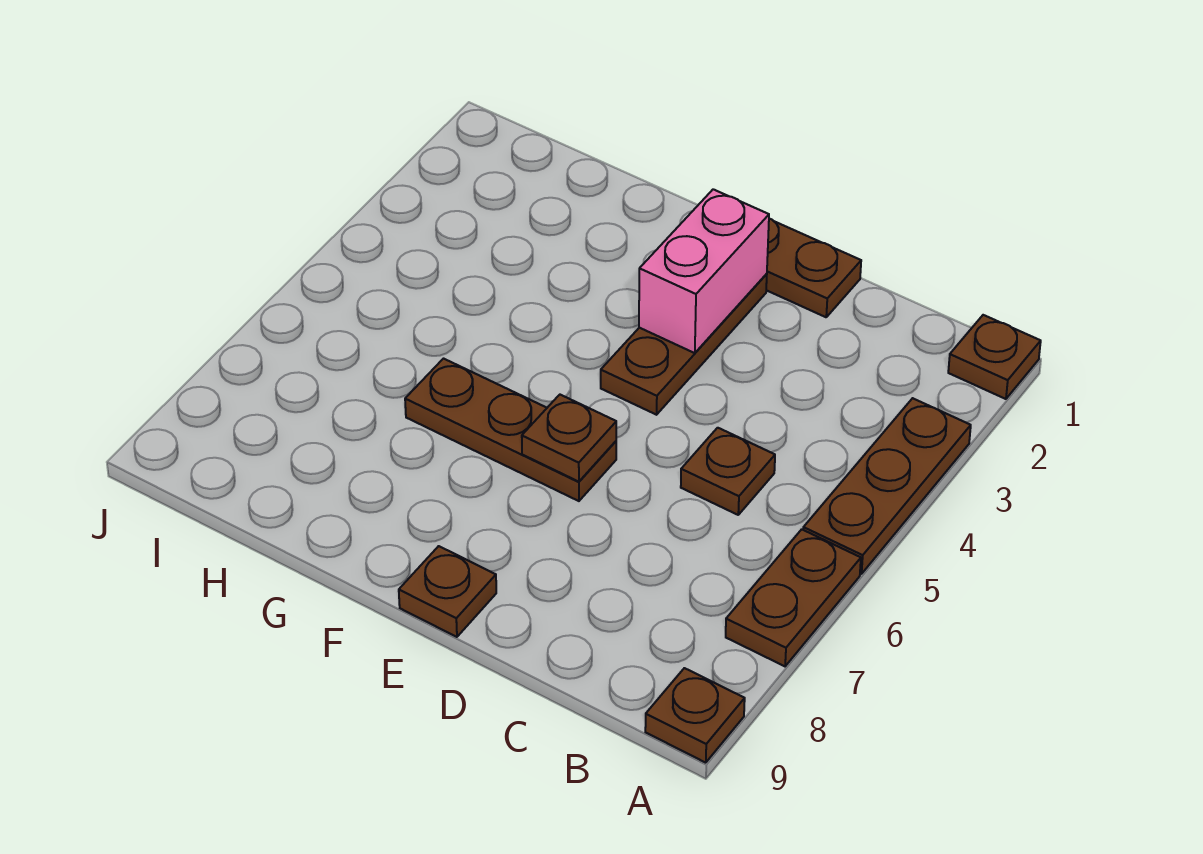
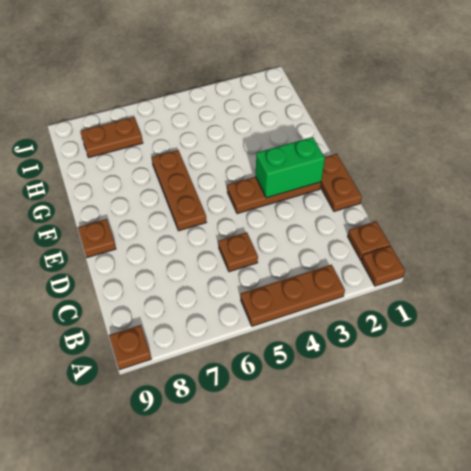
brown plate A6:A7 level 1 -> brown plate I7:I8 level 1
pink brick E2:E3 level 2 -> green brick E2:E3 level 2
brown plate E6 level 2 -> brown plate B1 level 1

